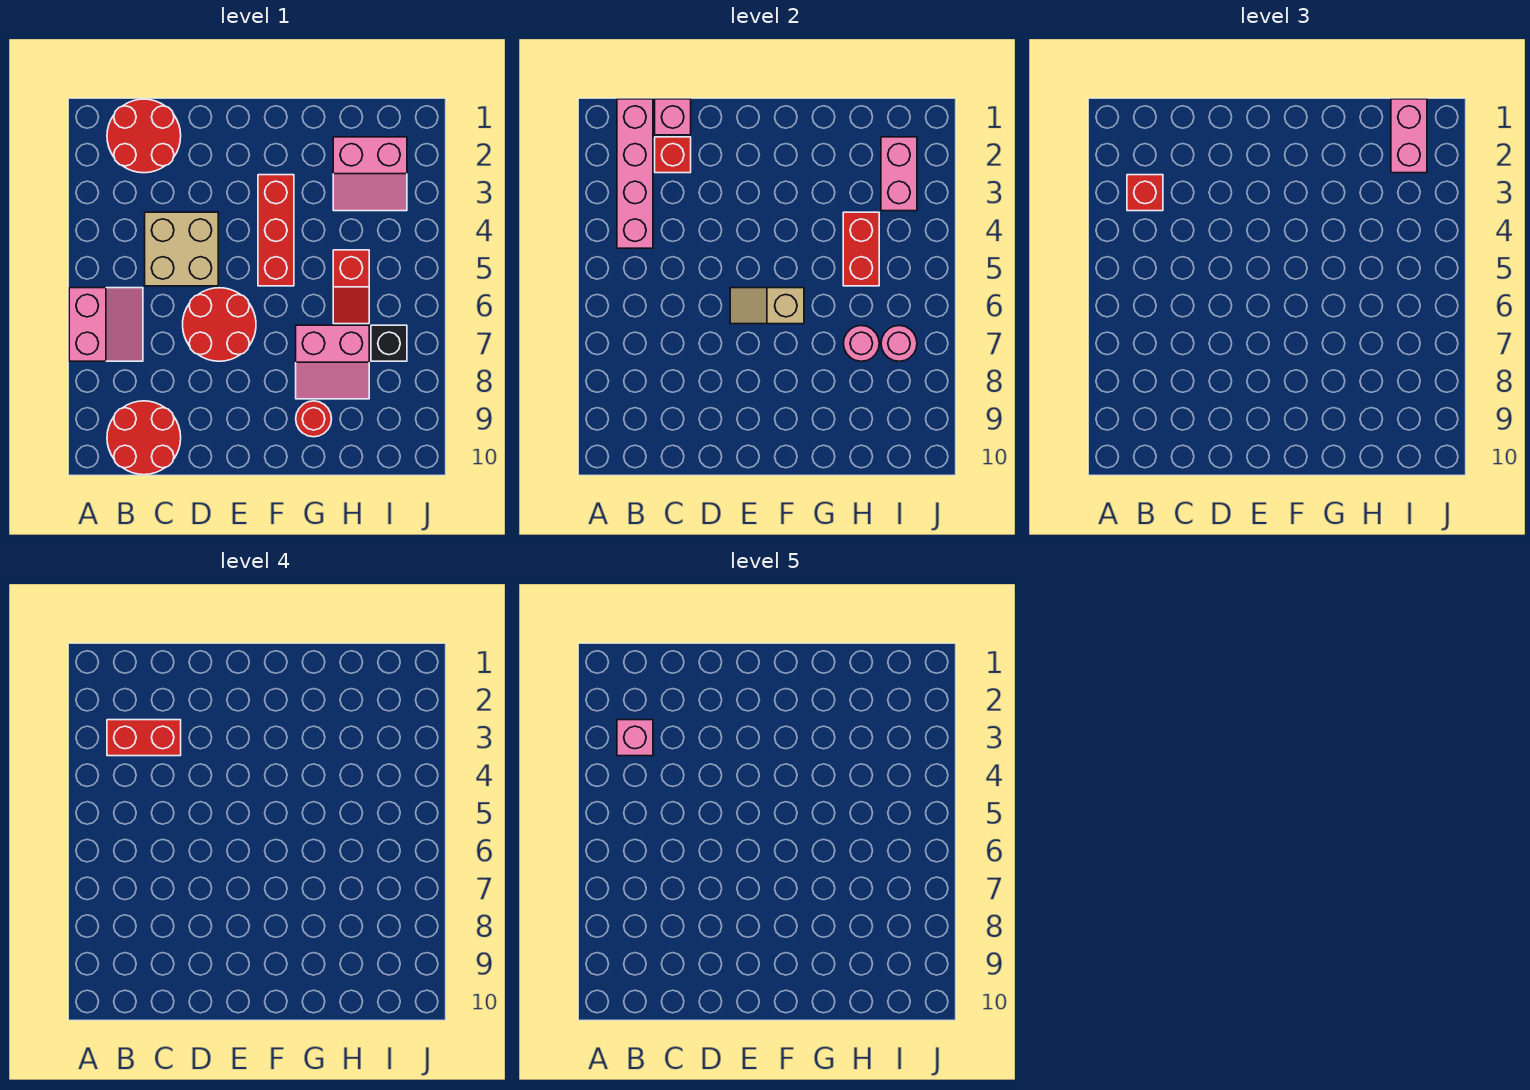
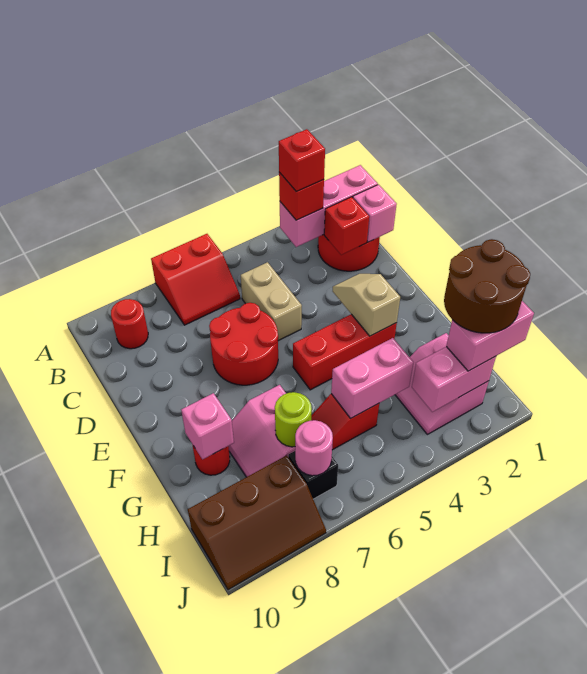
pink slope A6:B7 level 1 top A -> red slope A6:B7 level 1 top A
pink brick B1:B4 level 2 -> pink brick B1:B3 level 2
red brick B3:C3 level 4 -> red brick B3 level 4
pink brick B3 level 5 -> pink brick G9 level 2
red round brick B9:C10 level 1 -> red round brick B9 level 1
tan brick C4:D5 level 1 -> tan brick C5:D5 level 1
tan slope E6:F6 level 2 top F -> tan slope E3:F3 level 2 top F
none -> brown round brick H1:I2 level 4
red brick H4:H5 level 2 -> pink brick H4:H5 level 2
pink round brick H7 level 2 -> lime round brick H7 level 2
none -> brown slope I8:J10 level 1 top I

